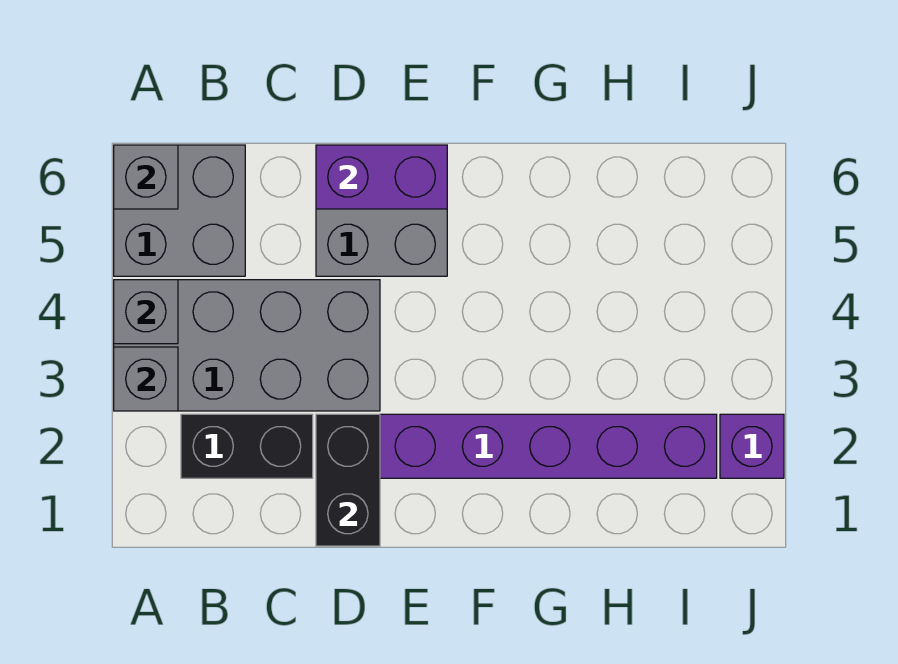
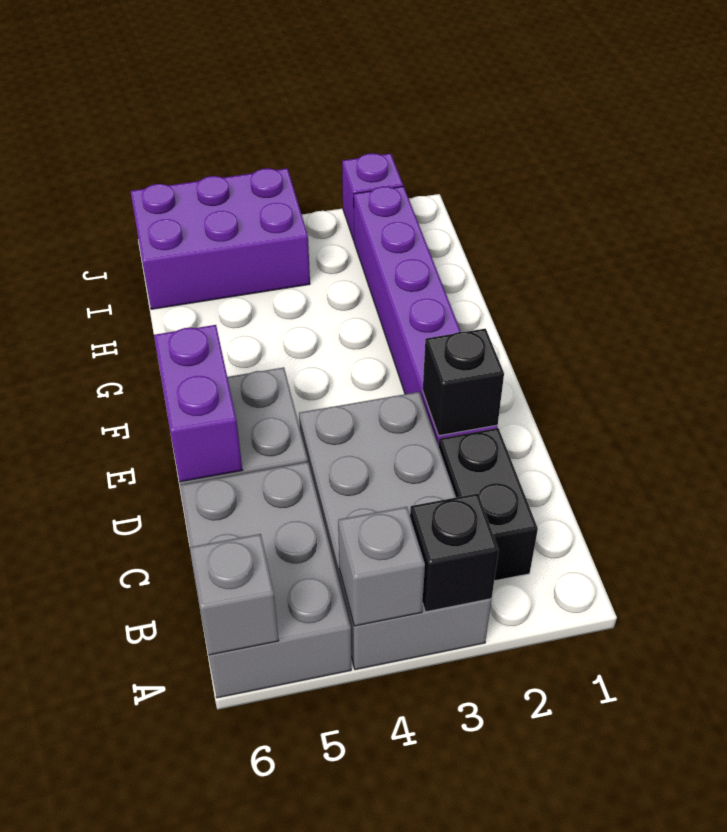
grey brick A3 level 2 -> black brick A3 level 2
grey brick A5:B6 level 1 -> grey brick A5:C6 level 1
black brick D1:D2 level 2 -> black brick D2 level 2
none -> purple brick I4:J6 level 1

